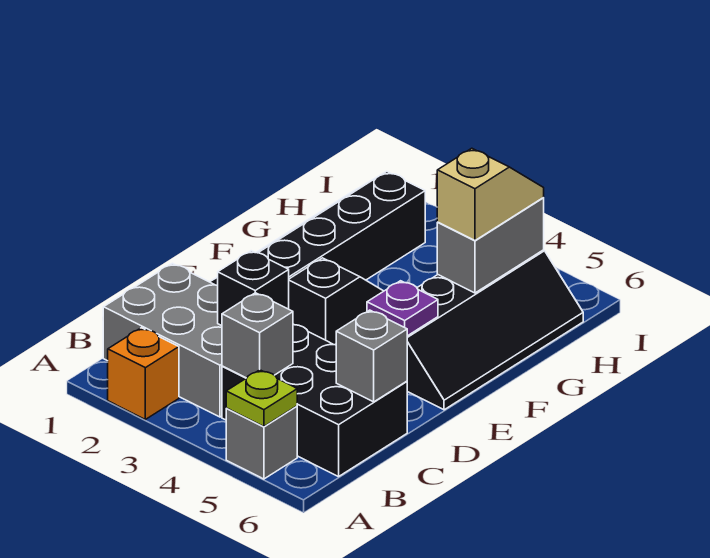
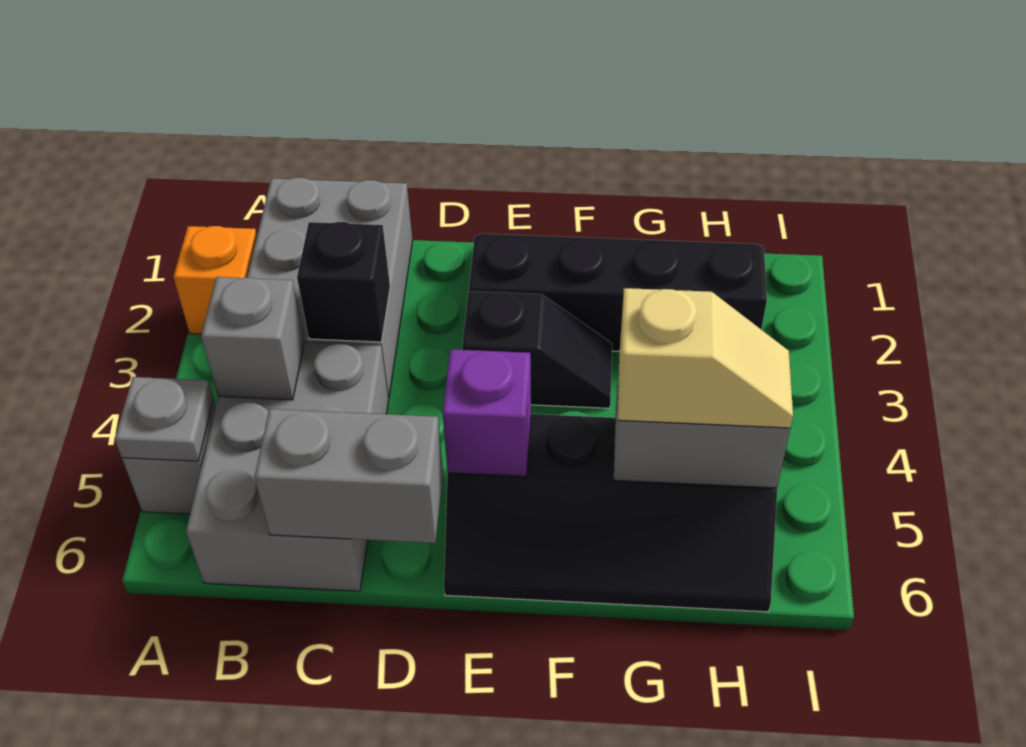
lime plate A5 level 2 -> grey plate A5 level 2
black brick B4:C6 level 1 -> grey brick B4:C6 level 1
grey brick C6 level 2 -> grey brick C6:D6 level 2
purple plate E5 level 2 -> purple brick E5 level 2

